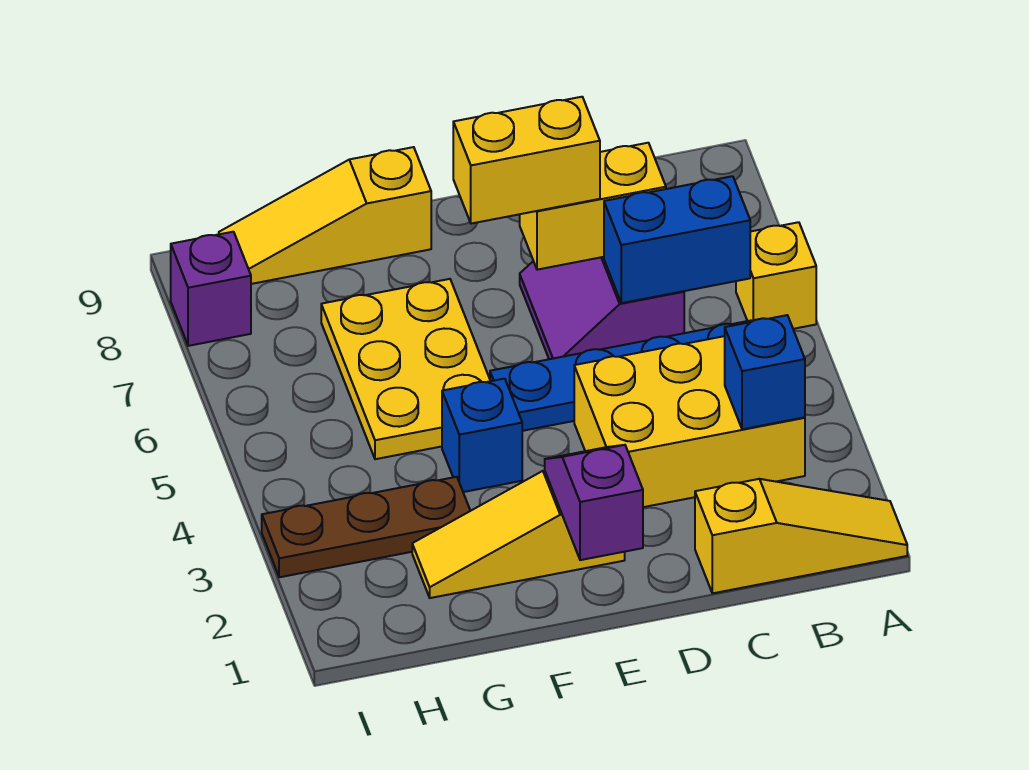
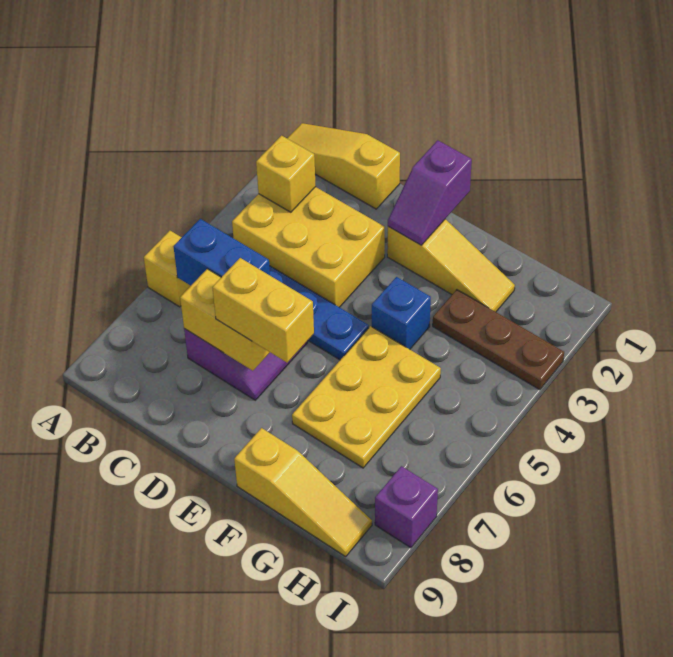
blue brick B3 level 2 -> yellow brick B3 level 2

